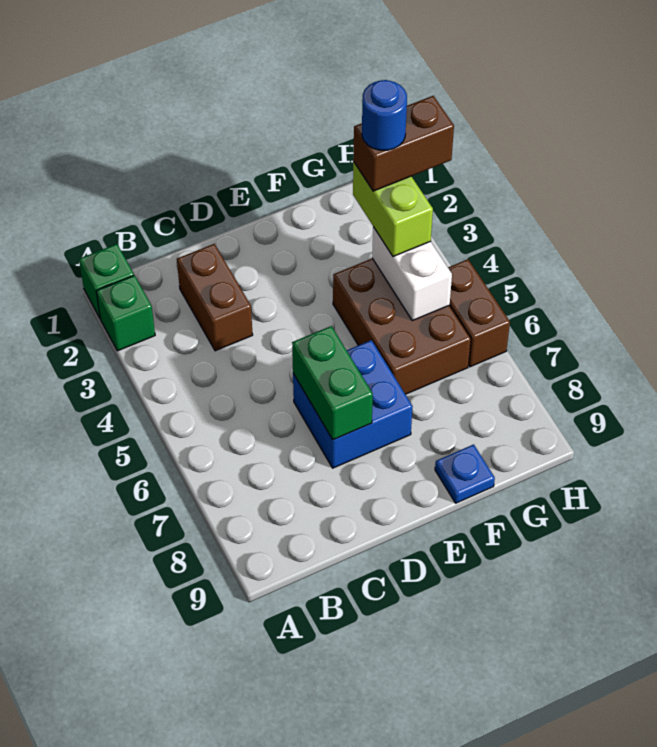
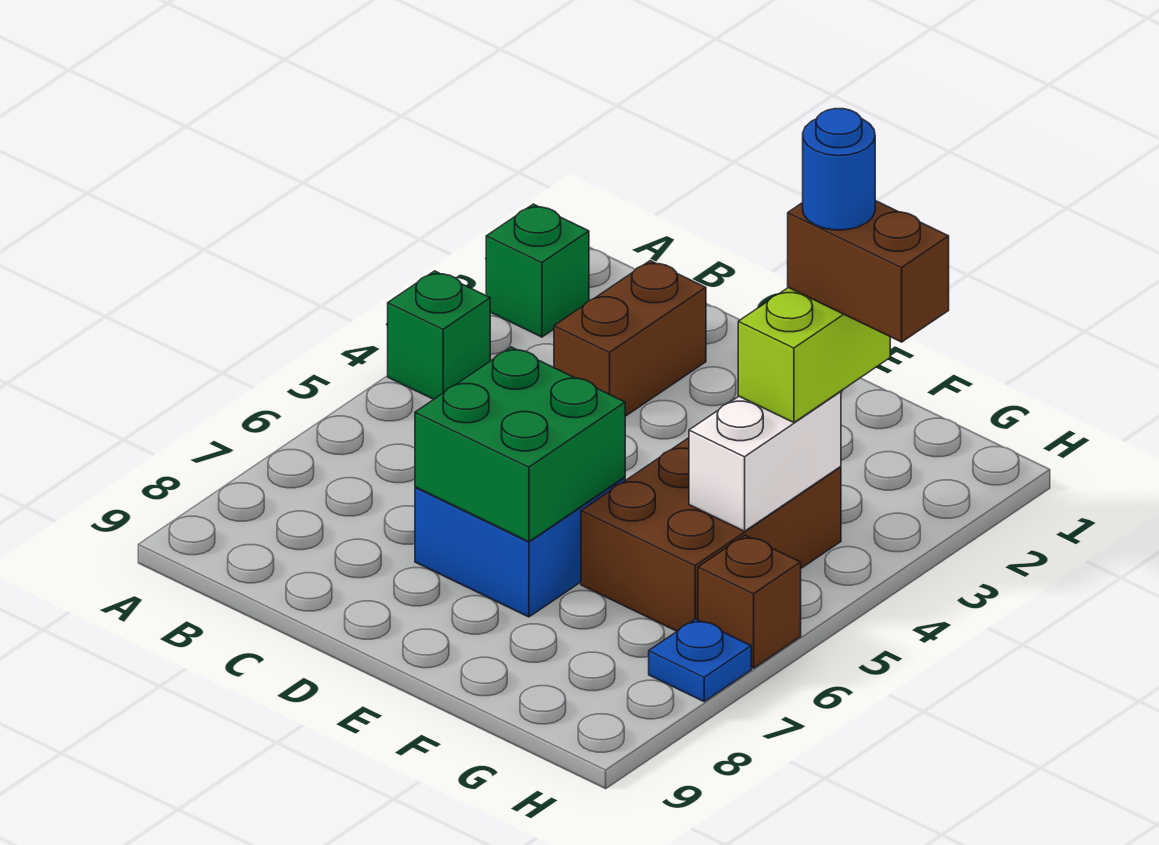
green brick A1 level 1 -> green brick A4 level 1
green brick D6:D7 level 2 -> green brick D6:E7 level 2
blue plate F9 level 1 -> blue plate H7 level 1
brown brick H5:H6 level 1 -> brown brick H6 level 1

